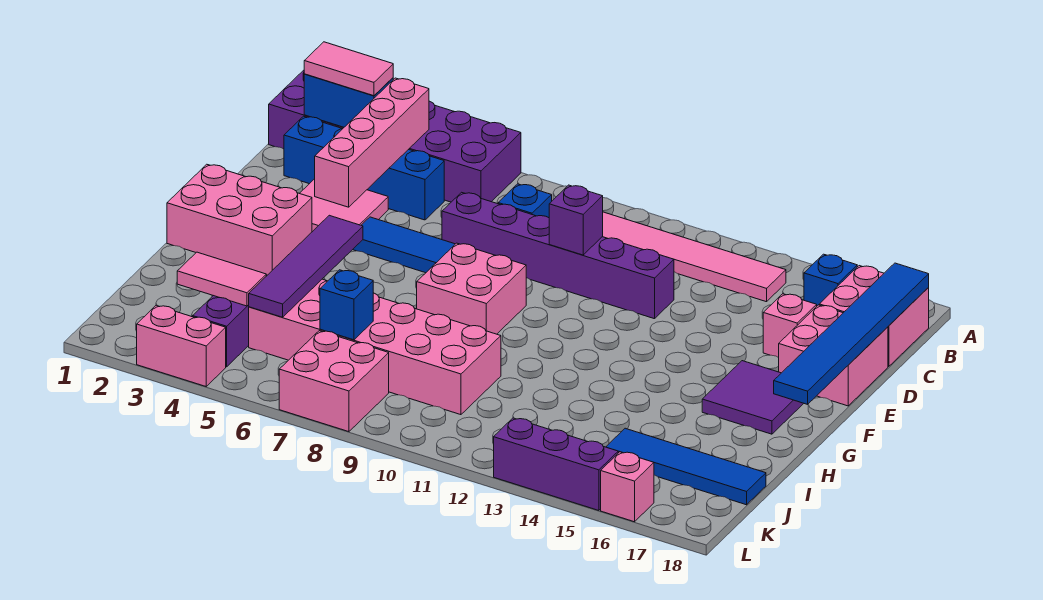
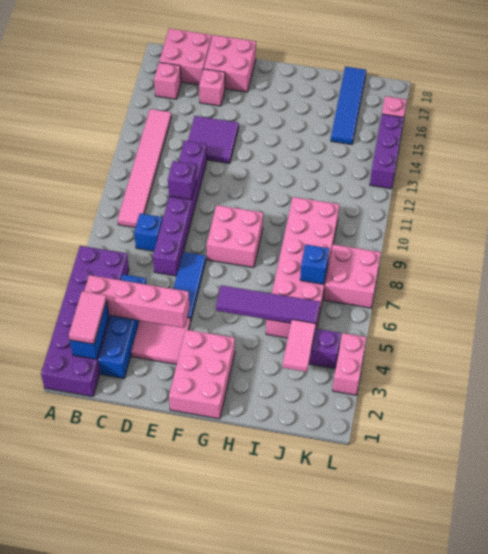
blue brick B16 level 1 -> pink brick B16 level 1
blue tile B18:G18 level 2 -> none
purple tile F16:G17 level 1 -> purple tile D13:E14 level 1

